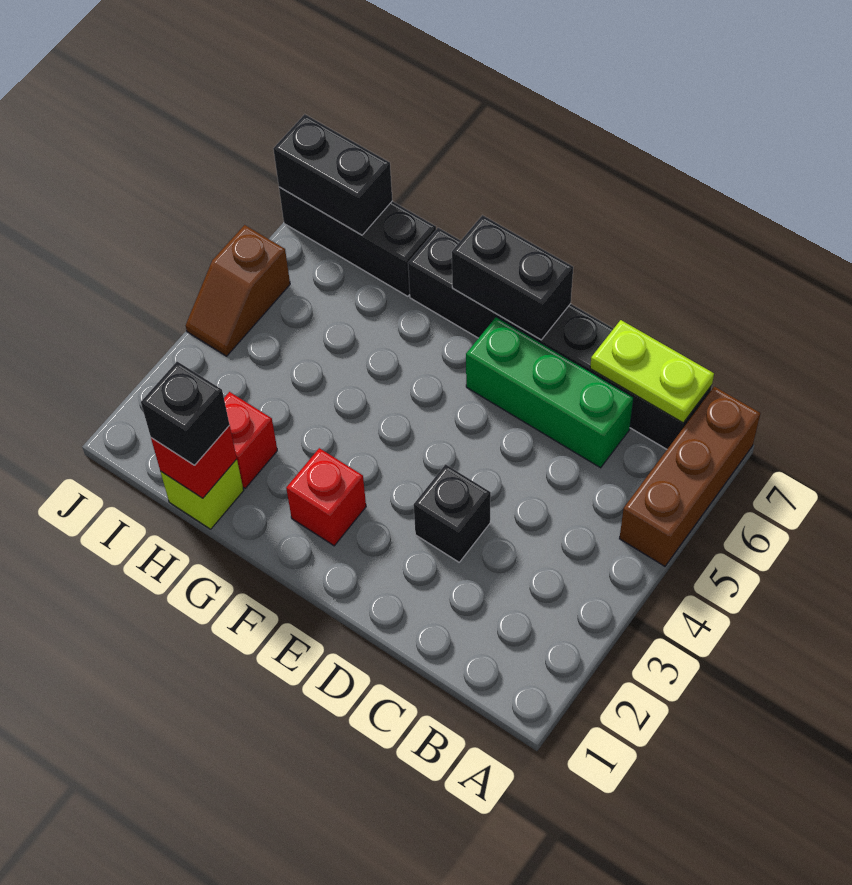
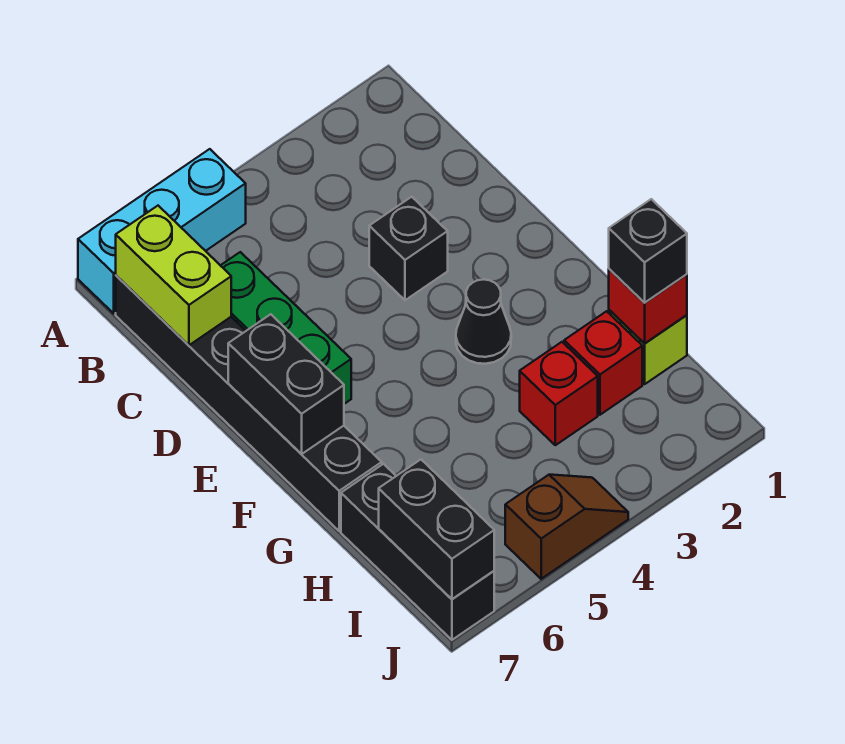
brown brick A5:A7 level 1 -> cyan brick A5:A7 level 1
lime plate B7:C7 level 2 -> lime brick B7:C7 level 2
red brick F2 level 1 -> red brick H3 level 1
none -> black cone F3 level 1

